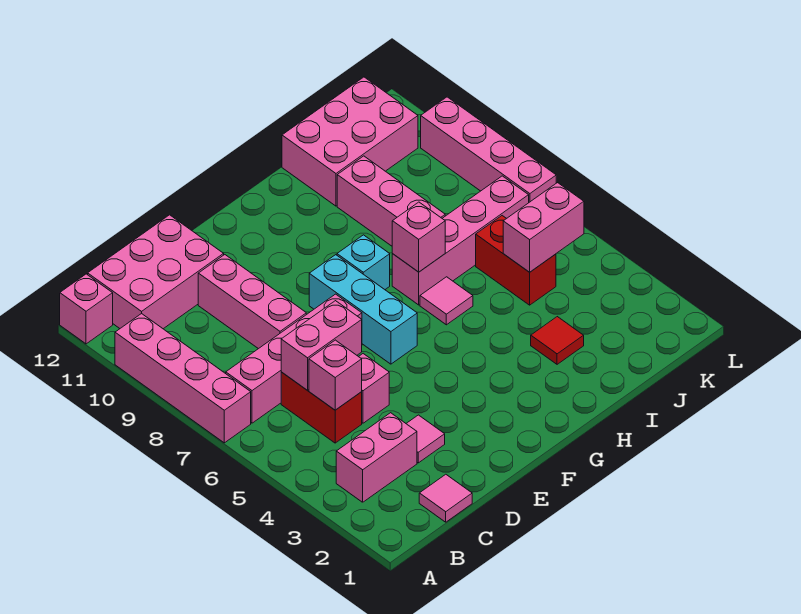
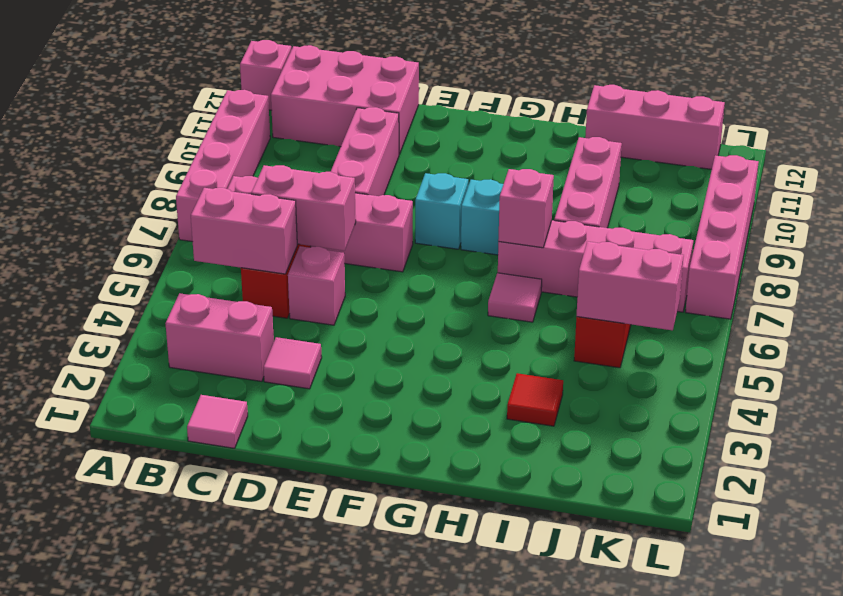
pink brick C5 level 2 -> pink brick B5:C5 level 2
cyan brick F6:F8 level 1 -> cyan brick F8 level 1
pink brick I11:K12 level 1 -> pink brick I12:K12 level 1

